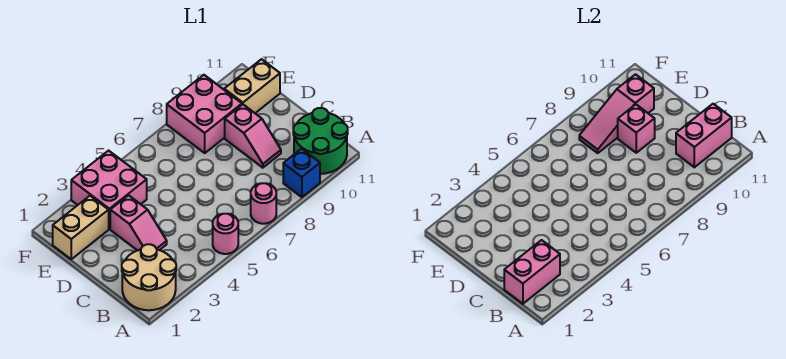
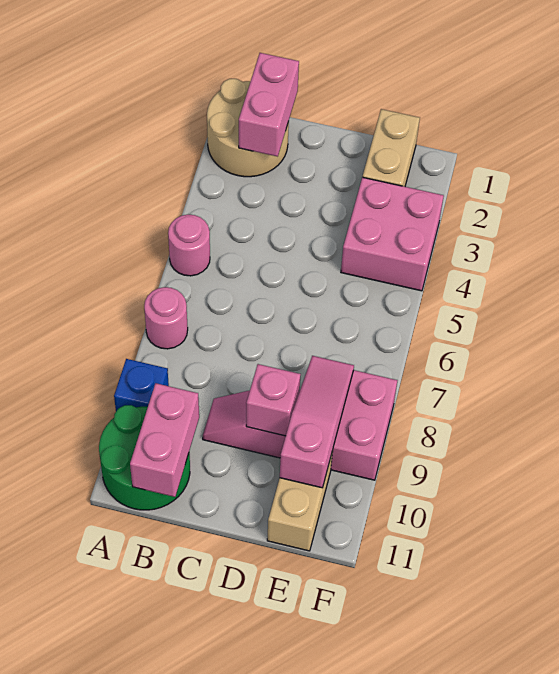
pink slope C3:D3 level 1 top D -> none

